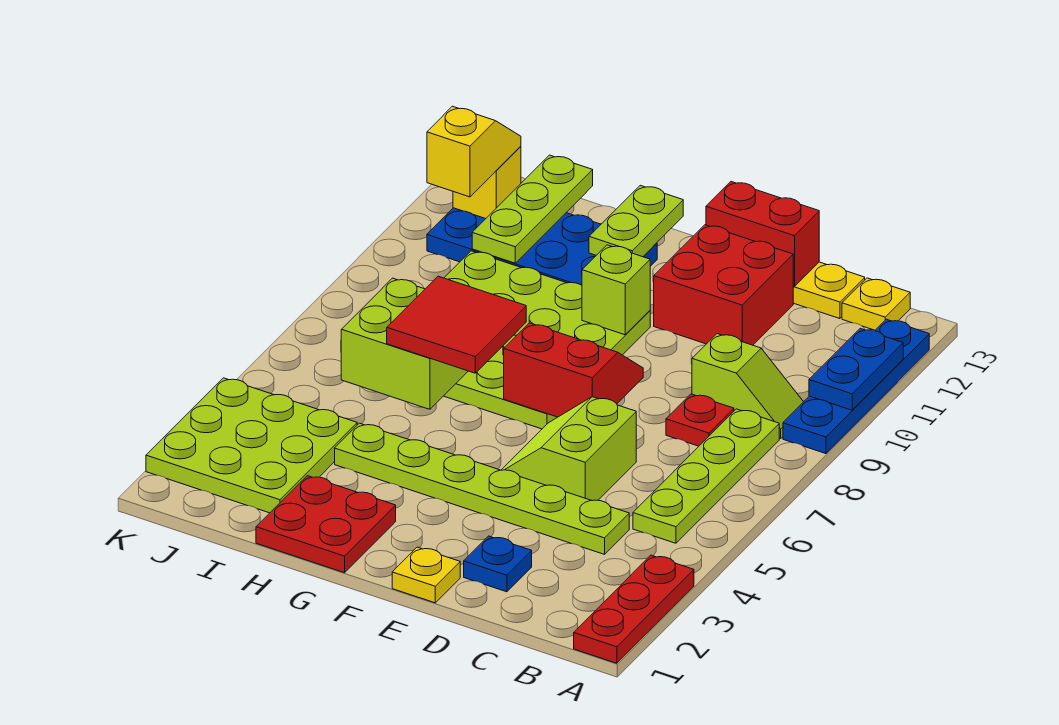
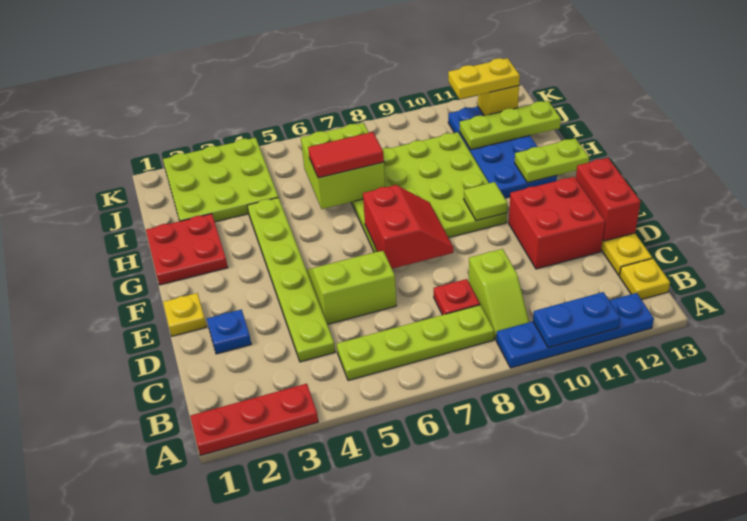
lime brick F10 level 2 -> lime tile F10 level 2
red tile G6:H7 level 3 -> red tile H6:H7 level 3
yellow slope J11:J12 level 3 top 11 -> yellow plate J11:J12 level 3

